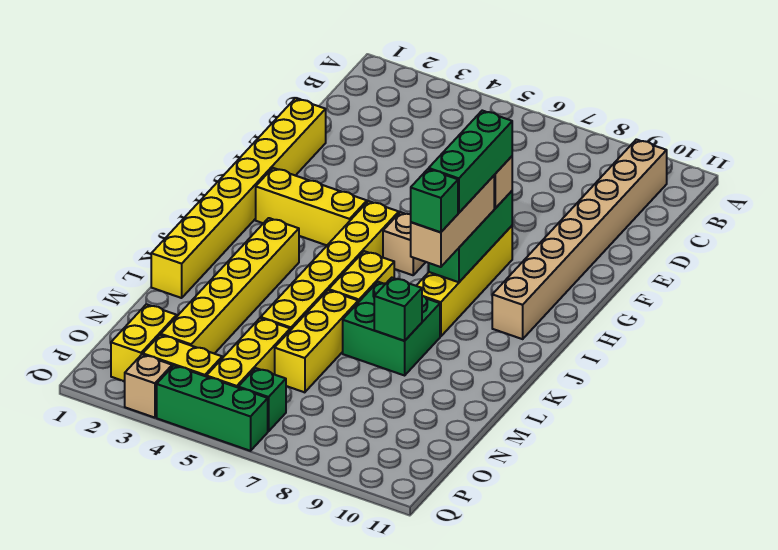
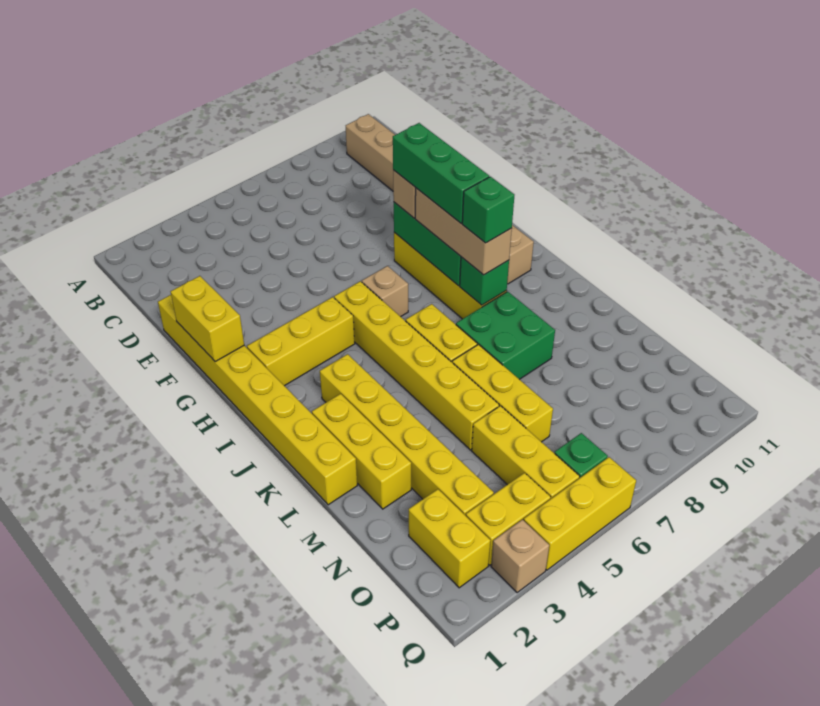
none -> yellow brick F1:G1 level 2
none -> yellow brick K2:M2 level 1
green brick L8 level 2 -> green brick J8 level 2
green brick Q4:Q6 level 1 -> yellow brick Q4:Q6 level 1

